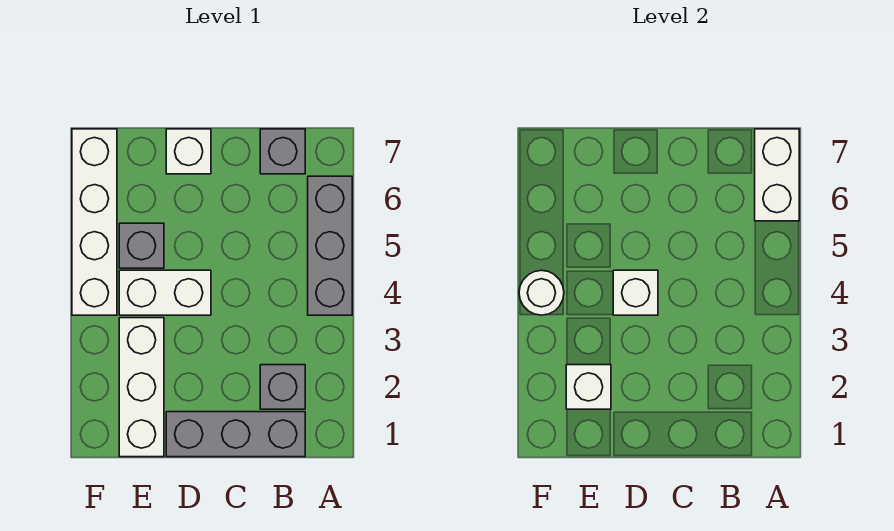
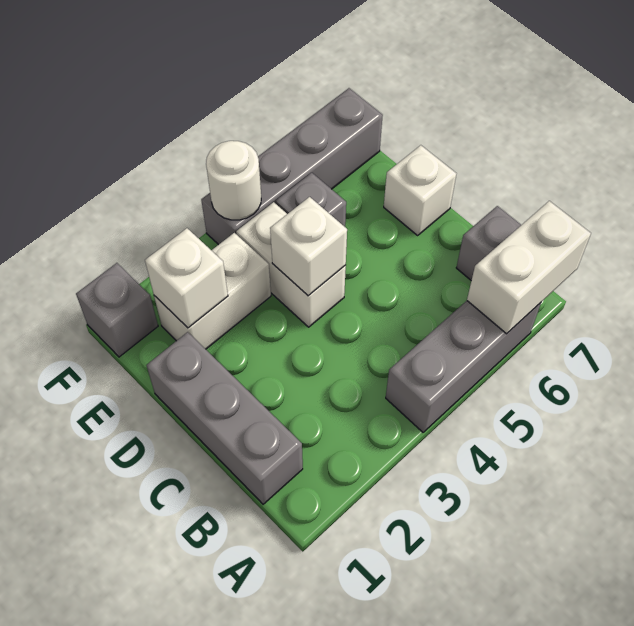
grey brick B2 level 1 -> grey brick F1 level 1
white brick E1:E3 level 1 -> white brick E2:E3 level 1
white brick F4:F7 level 1 -> grey brick F4:F7 level 1

